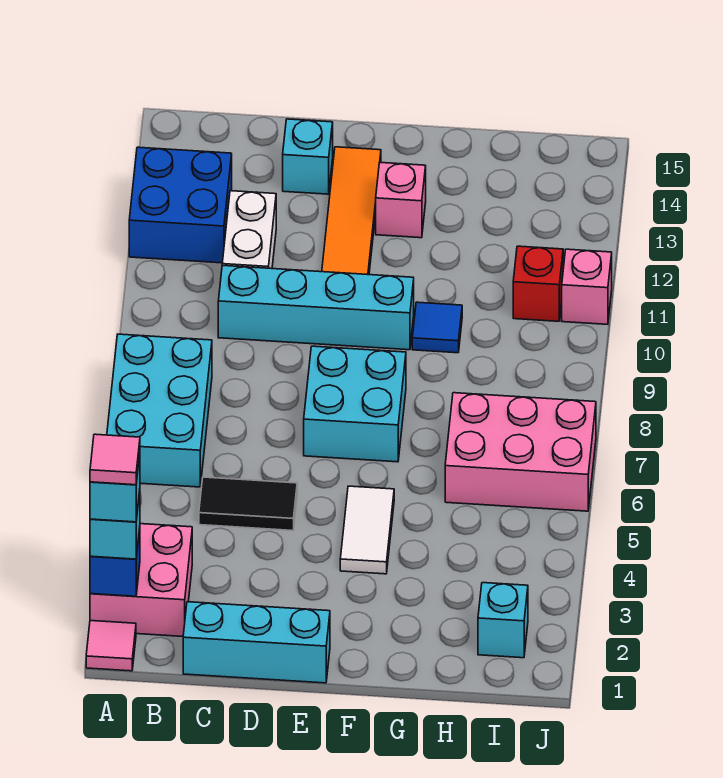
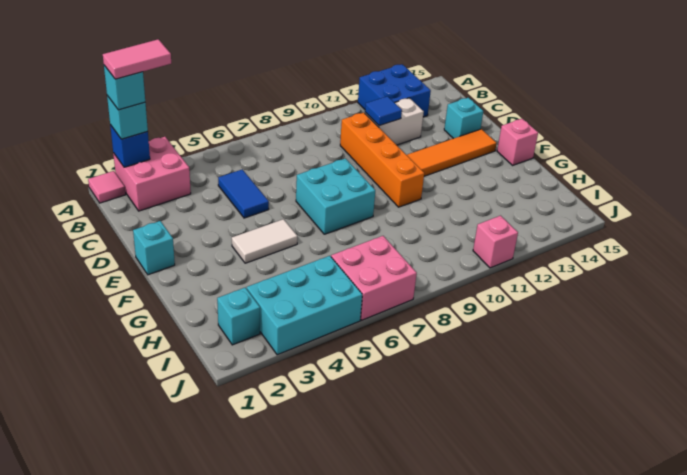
pink tile A2 level 5 -> pink tile A2:A3 level 5
cyan brick A6:B8 level 1 -> cyan brick I3:J5 level 1
cyan brick C1:E1 level 1 -> cyan brick E1 level 1
black tile C5:D5 level 1 -> blue tile C5:D5 level 1
cyan brick C10:F10 level 1 -> orange brick C10:F10 level 1
pink brick F13 level 1 -> pink brick F15 level 1
blue tile G10 level 1 -> blue tile C11 level 2
pink brick H6:J7 level 1 -> pink brick I6:J7 level 1
red brick I11 level 1 -> none

